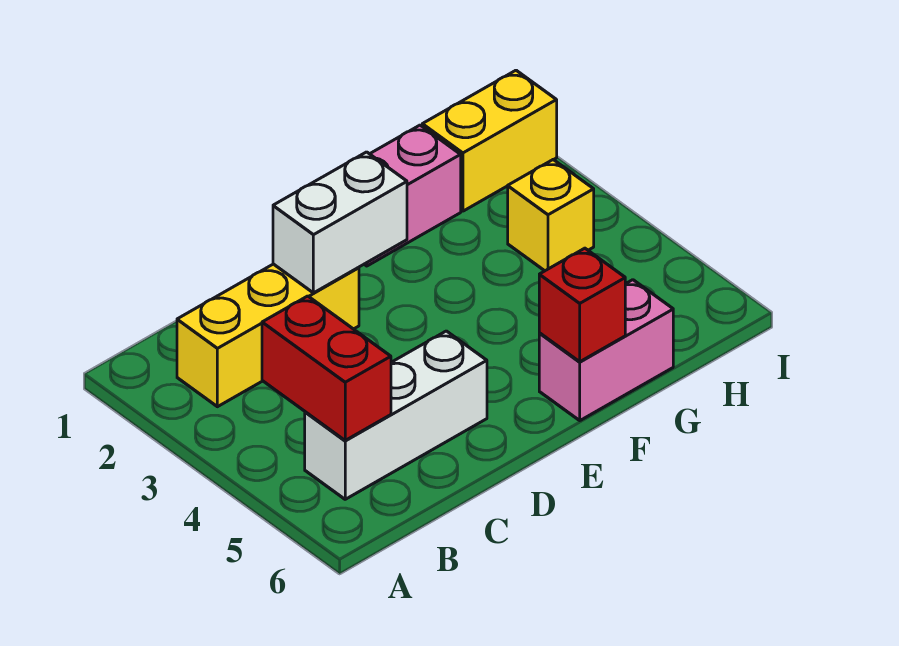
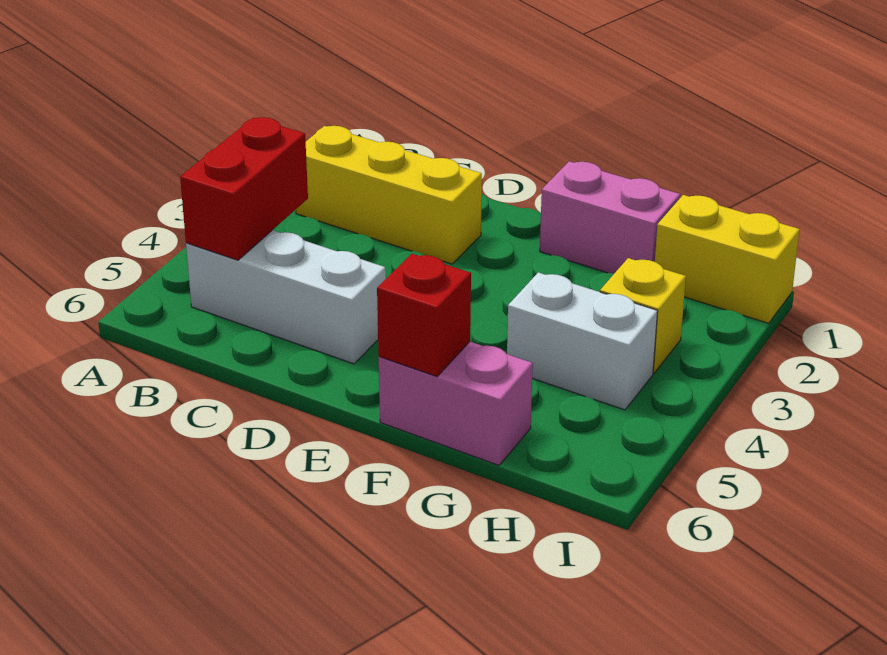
white brick D2:E2 level 2 -> white brick G4:H4 level 1

